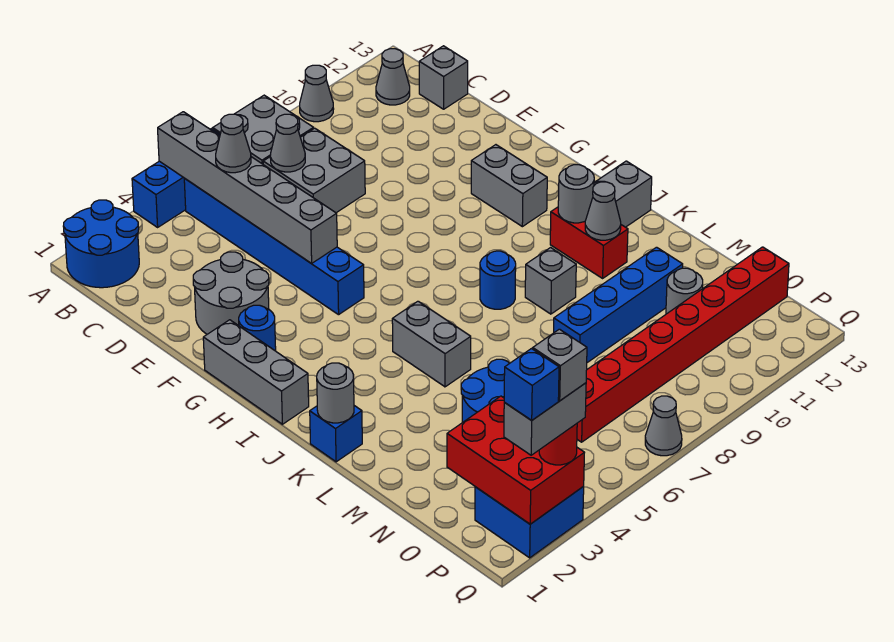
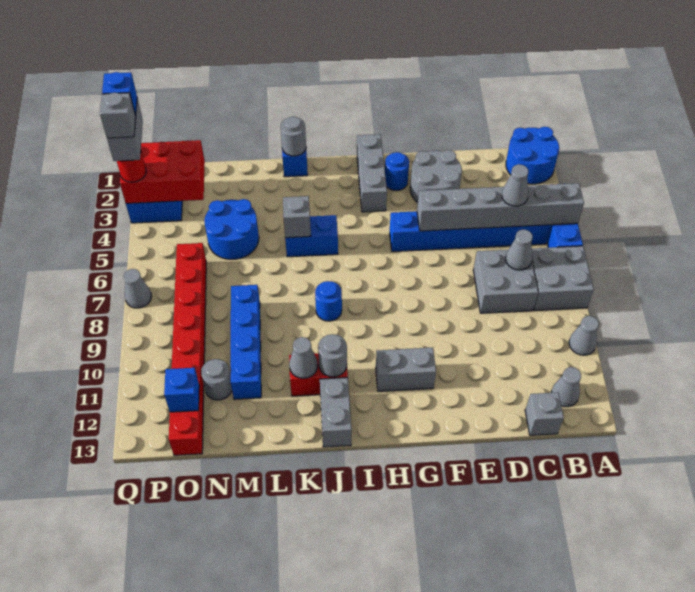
grey brick G1:I1 level 1 -> grey brick H1:H3 level 1
grey brick J5:K5 level 1 -> blue brick J5:K5 level 1
grey brick K9 level 1 -> grey brick K5 level 2
none -> blue brick O12 level 2

